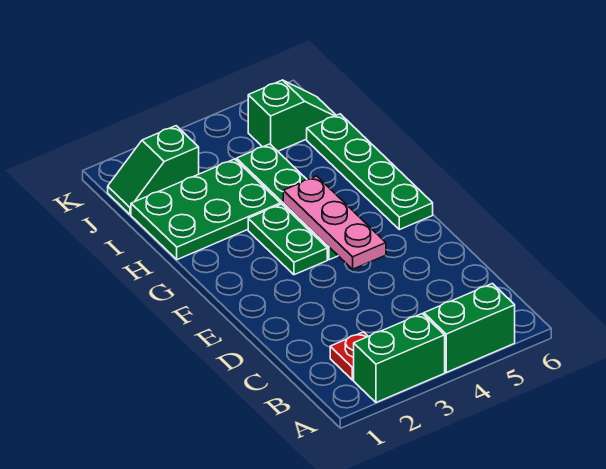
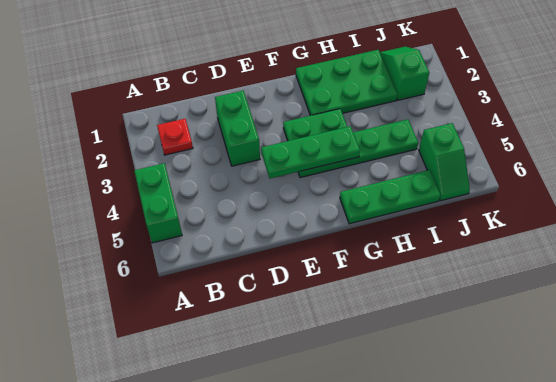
green brick A2:A3 level 1 -> green brick D2:D3 level 1
pink plate E4:G4 level 2 -> green plate E4:G4 level 2
green plate F6:I6 level 1 -> green plate G6:I6 level 1
green plate H1:I3 level 1 -> green plate G1:I2 level 1

